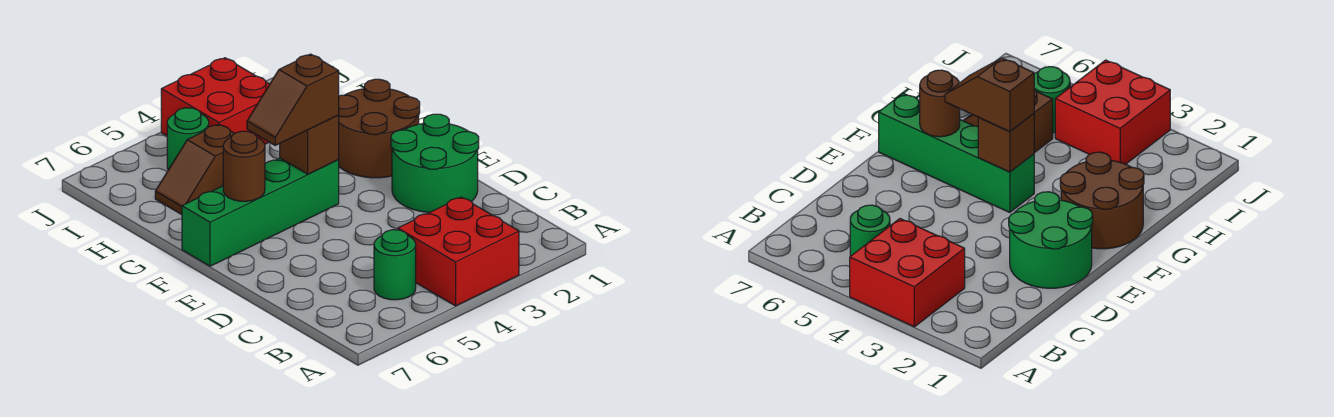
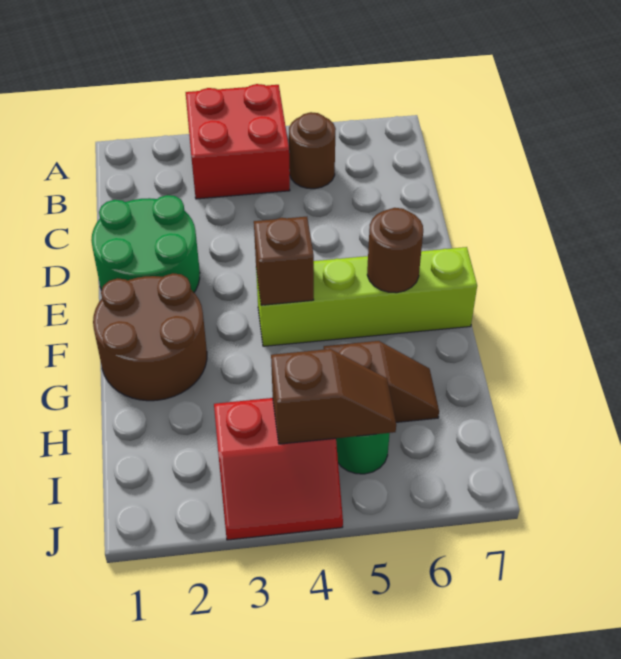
green round brick B5 level 1 -> brown round brick B5 level 1
green brick F4:F7 level 1 -> lime brick F4:F7 level 1
brown slope F4:F5 level 3 top 4 -> brown slope I4:I5 level 2 top 4
red brick I3:J4 level 1 -> red slope I3:J4 level 1 top I

